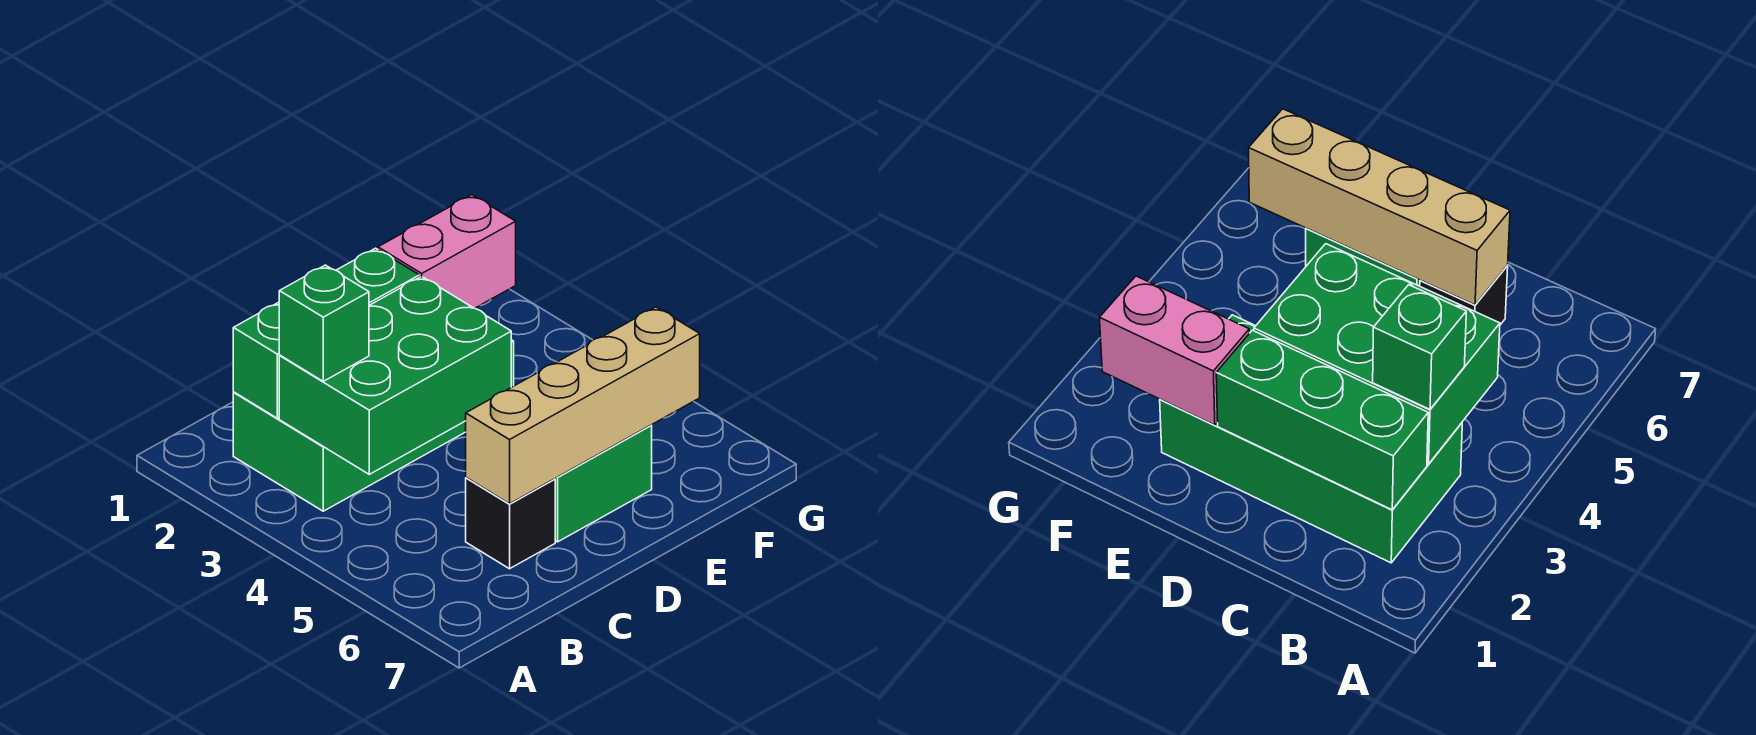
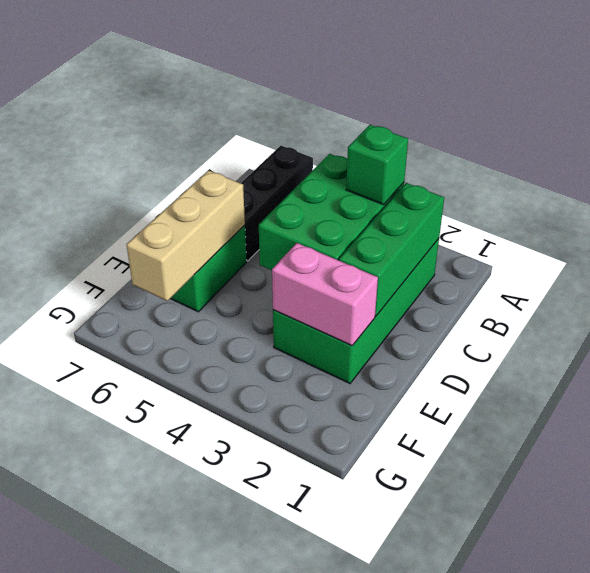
black brick C6 level 1 -> black brick A6:C6 level 1
tan brick C6:F6 level 2 -> tan brick D6:F6 level 2
pink brick E2:F2 level 2 -> pink brick E2:E3 level 2

